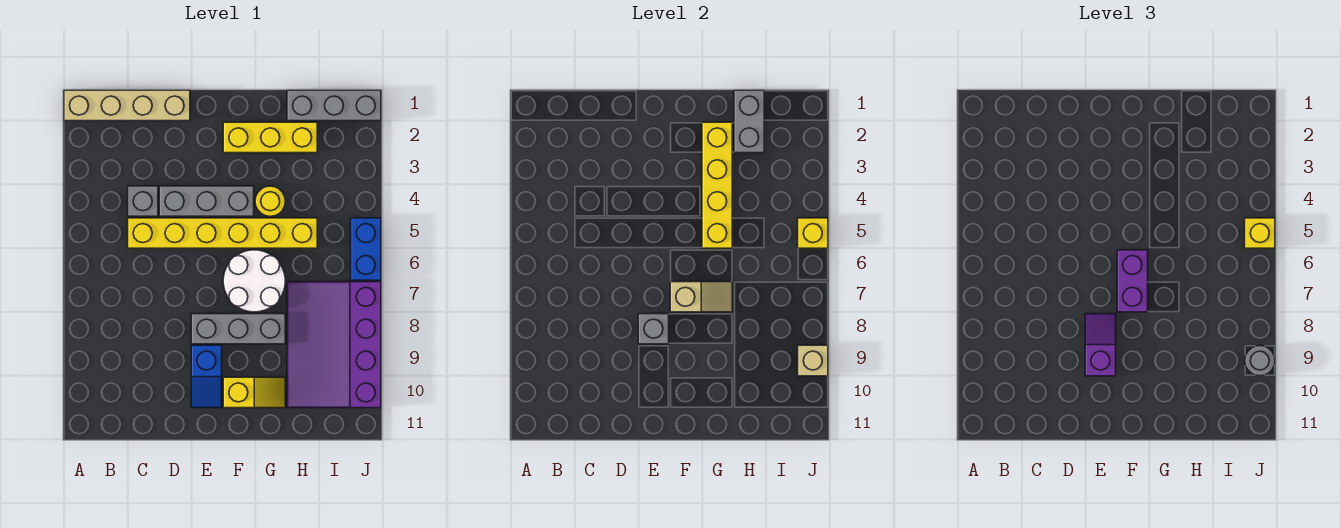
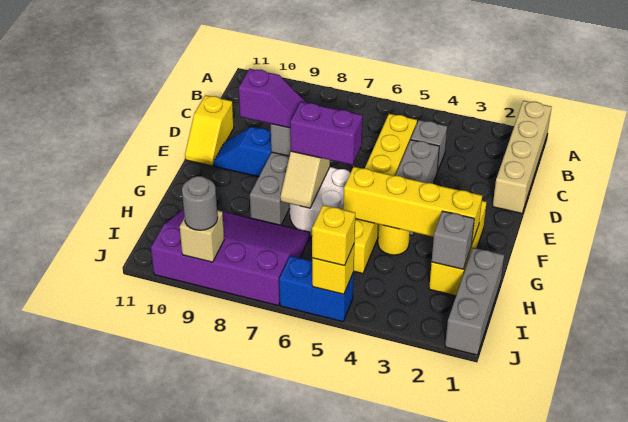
yellow slope F10:G10 level 1 top F -> yellow slope D11:E11 level 1 top D
grey brick H1:H2 level 2 -> grey brick H2 level 2

